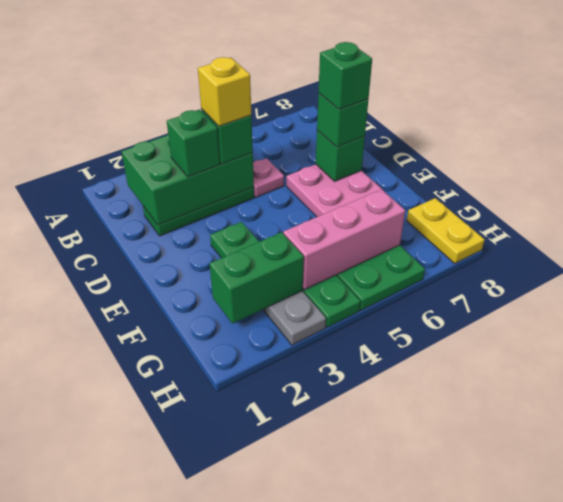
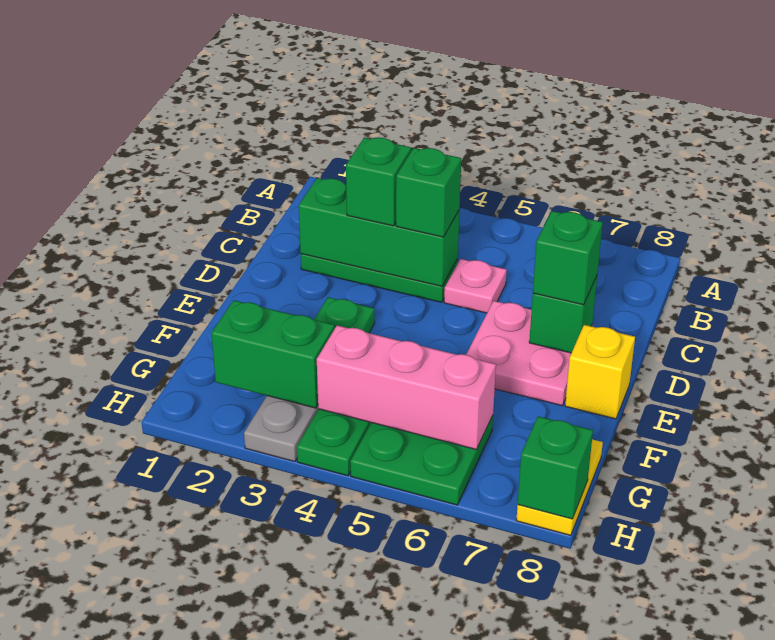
green brick B2:C4 level 2 -> green brick C2:C4 level 2
yellow brick C4 level 4 -> yellow brick E8 level 1
green brick D7 level 4 -> green brick H8 level 2

